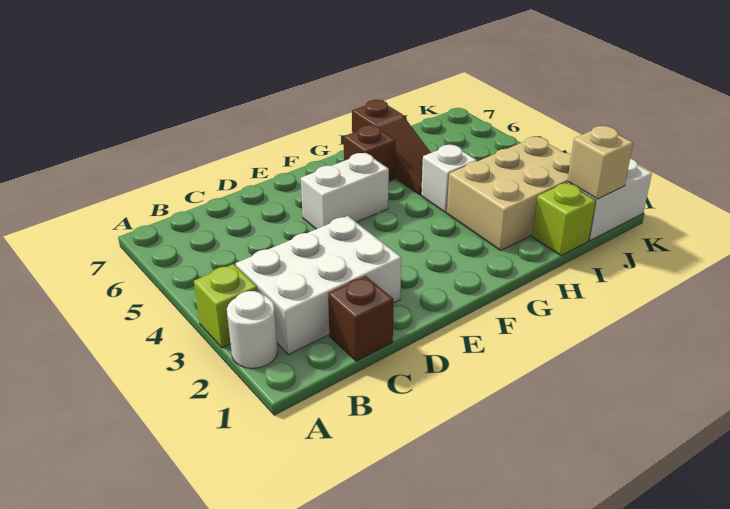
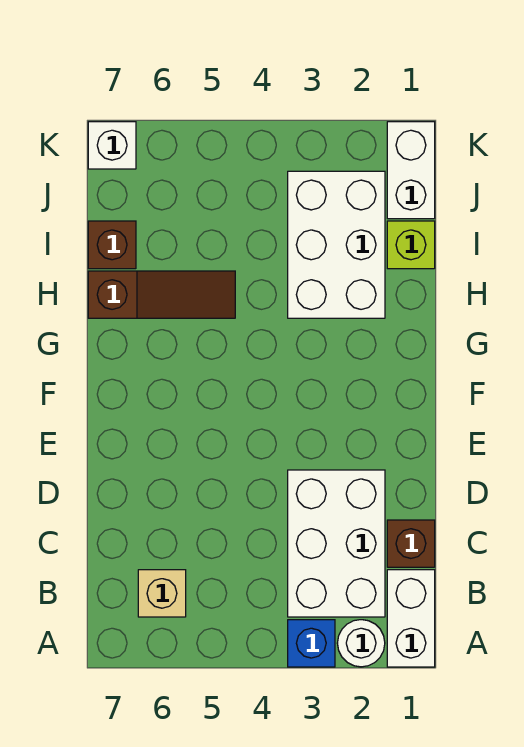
lime brick A3 level 1 -> blue brick A3 level 1
white brick E5:F5 level 1 -> white brick A1:B1 level 1
brown brick G6 level 1 -> brown brick I7 level 1
tan brick H2:J3 level 1 -> white brick H2:J3 level 1
white brick H4 level 1 -> white brick K7 level 1
tan brick J1 level 2 -> tan brick B6 level 1

